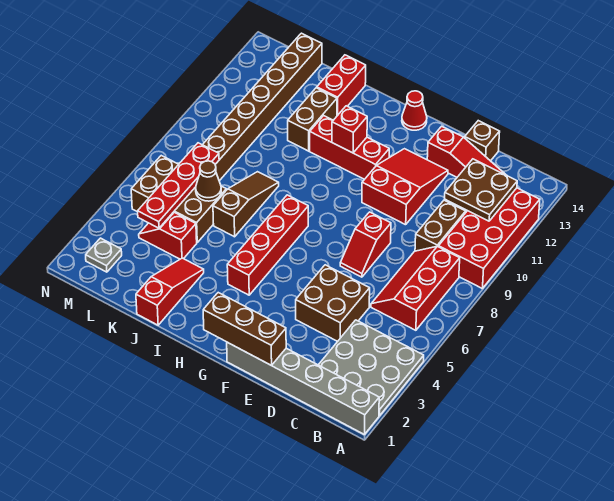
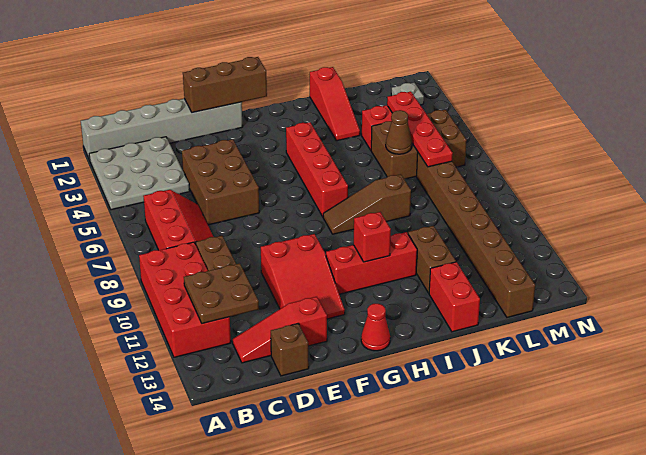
brown brick D4:E5 level 1 -> brown brick D4:E6 level 1
red slope E7:E8 level 1 top 8 -> none
brown slope J6:J8 level 1 top 6 -> brown slope H8:J8 level 1 top J

